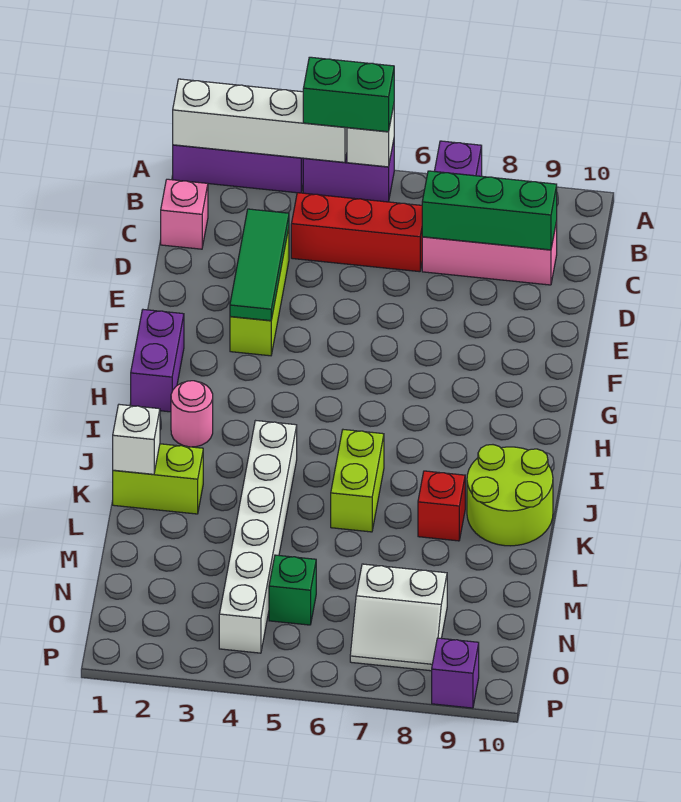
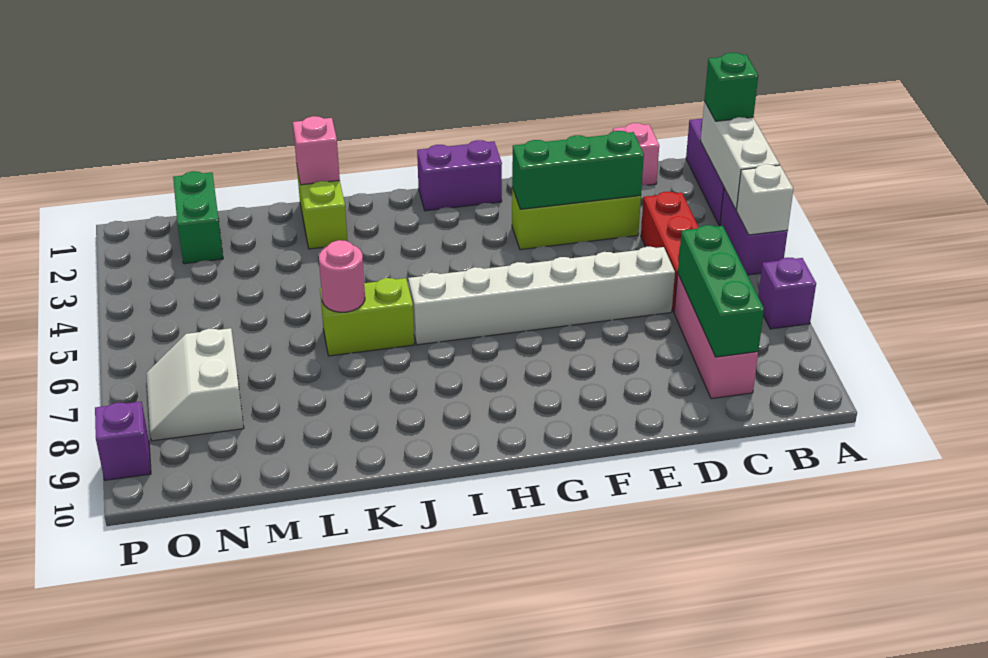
white brick A1:A4 level 2 -> white brick A2:A4 level 2
green brick A4:A5 level 3 -> green brick N1:N2 level 1
green tile D3:F3 level 2 -> green brick D3:F3 level 2
pink round brick I2 level 1 -> pink round brick K6 level 2
white brick J4:O4 level 1 -> white brick D6:I6 level 1
lime round brick J9:K10 level 1 -> none
white brick K1 level 2 -> pink brick K1 level 2
red brick K8 level 1 -> none
green brick N5 level 1 -> green brick A2 level 3

